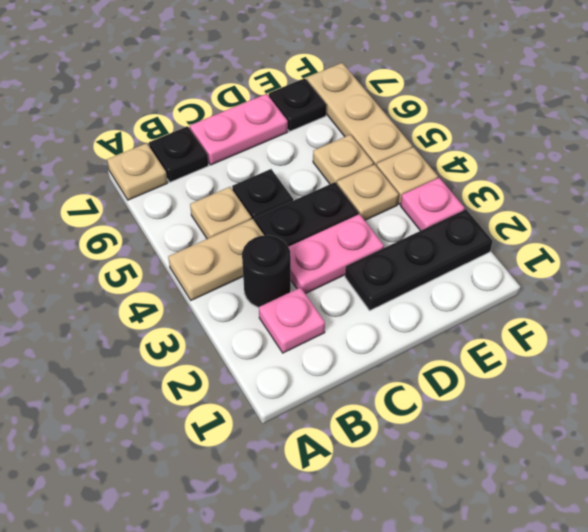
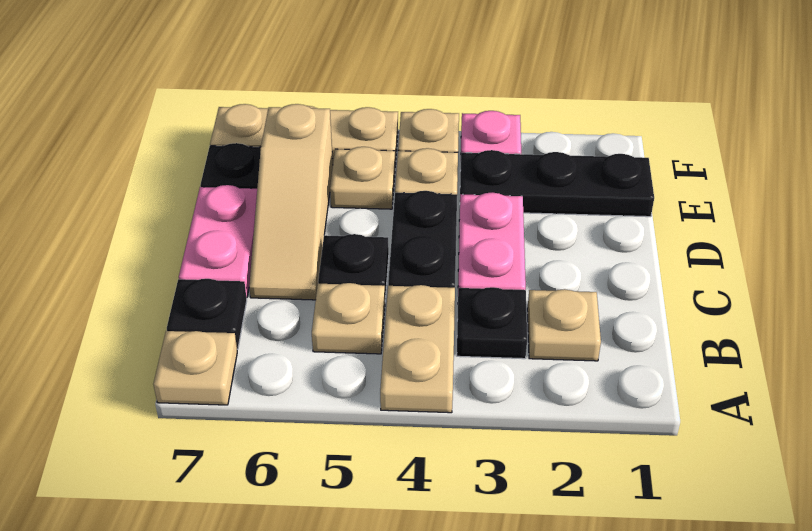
pink plate B2 level 1 -> tan plate B2 level 1
black round brick B3 level 1 -> black plate B3 level 1
none -> tan slope C6:E6 level 1 top E
black plate D2:F2 level 1 -> black plate E1:E3 level 1

